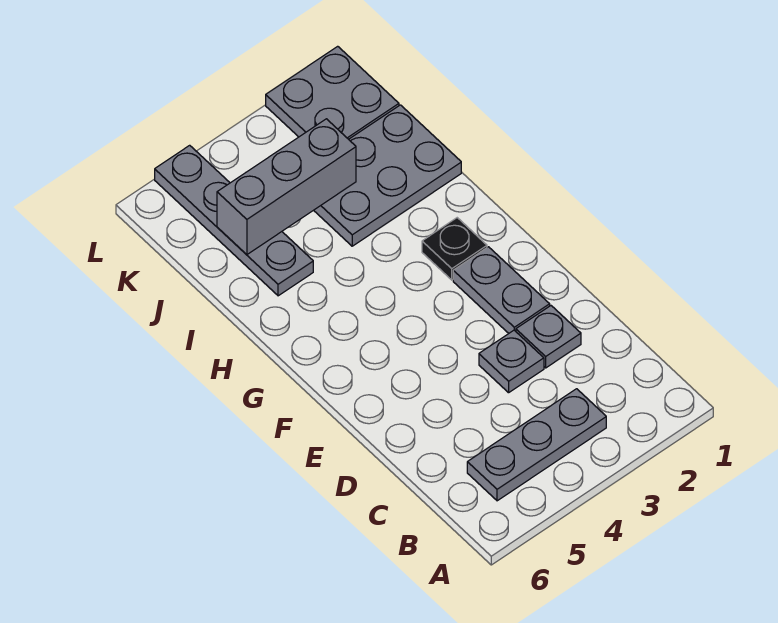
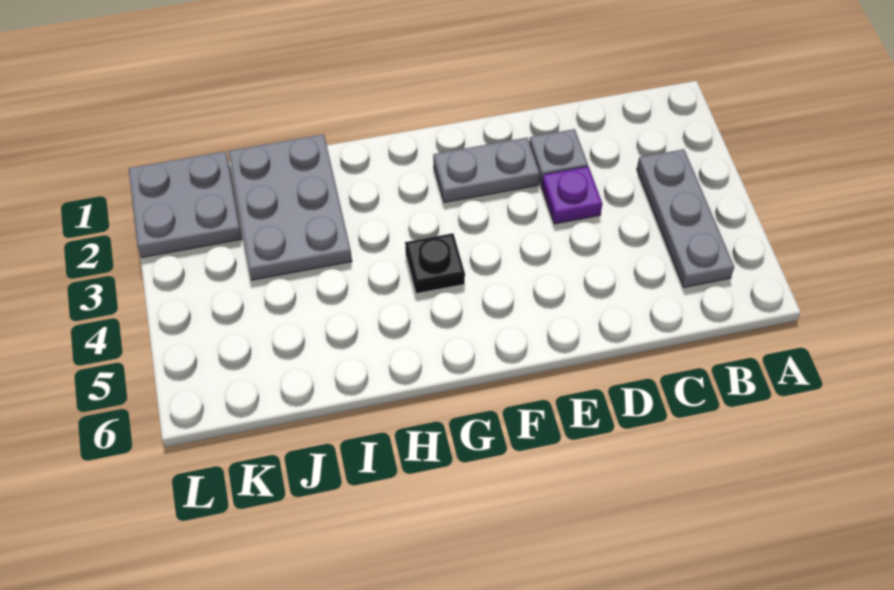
grey plate D3 level 1 -> purple plate D3 level 1
black plate G2 level 1 -> black plate G4 level 1
grey plate I5:L5 level 1 -> none
grey brick J3:J5 level 2 -> none

